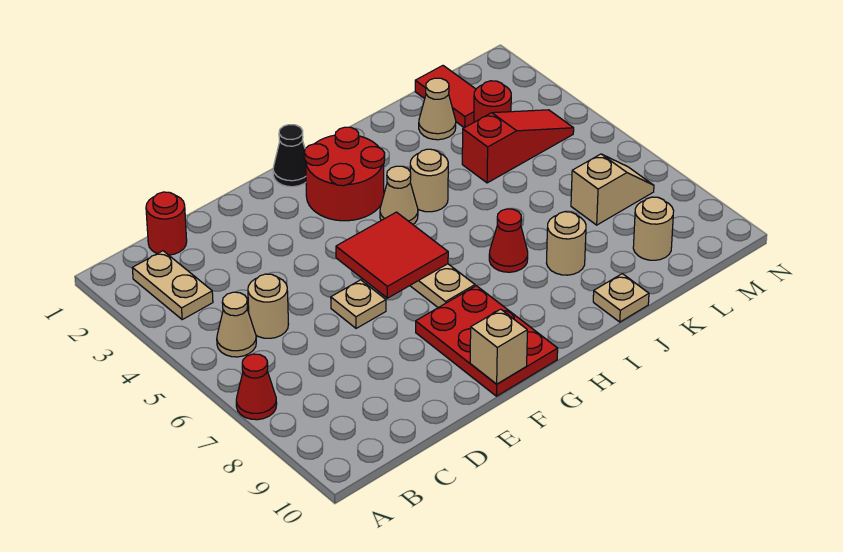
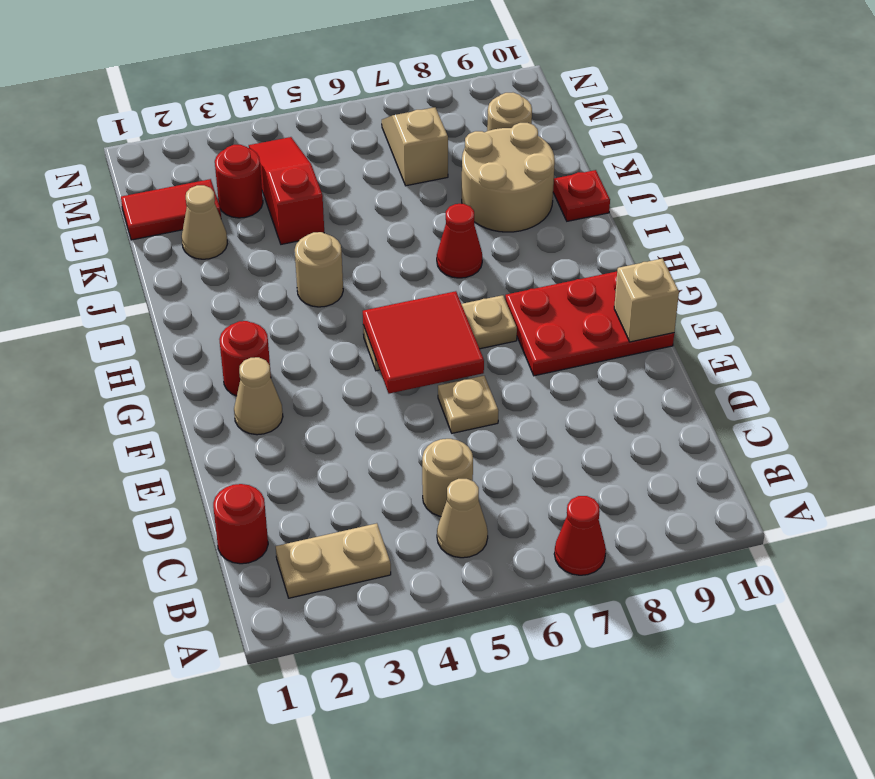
black cone G1 level 1 -> none
red round brick G2:H3 level 1 -> red round brick G2 level 1
tan cone H4 level 1 -> tan cone F2 level 1
tan round brick J8 level 1 -> tan round brick J8:K9 level 1
tan plate J10 level 1 -> red plate J10 level 1

